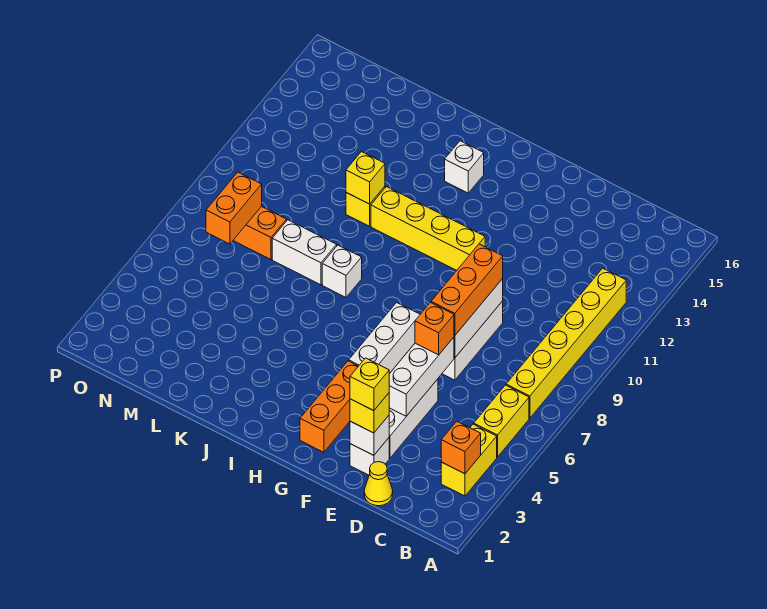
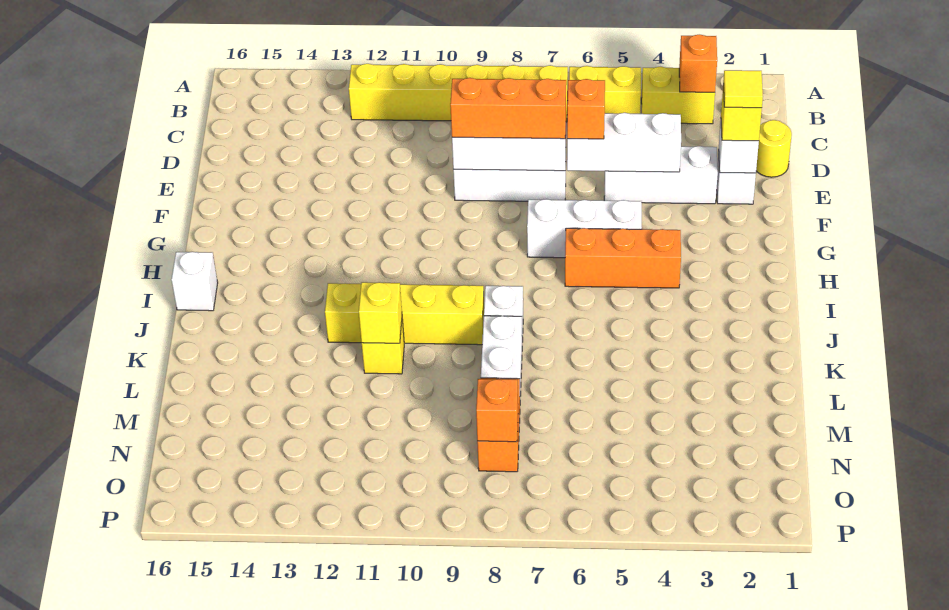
yellow cone D1 level 1 -> yellow round brick D1 level 1
yellow brick E2 level 4 -> yellow tile E2 level 4
orange brick G2:G4 level 1 -> orange brick H4:H6 level 1
yellow brick G11:J11 level 1 -> yellow brick J9:J12 level 1
white brick I14 level 1 -> white brick I16 level 1
orange brick N7:N8 level 2 -> orange brick N8 level 2

